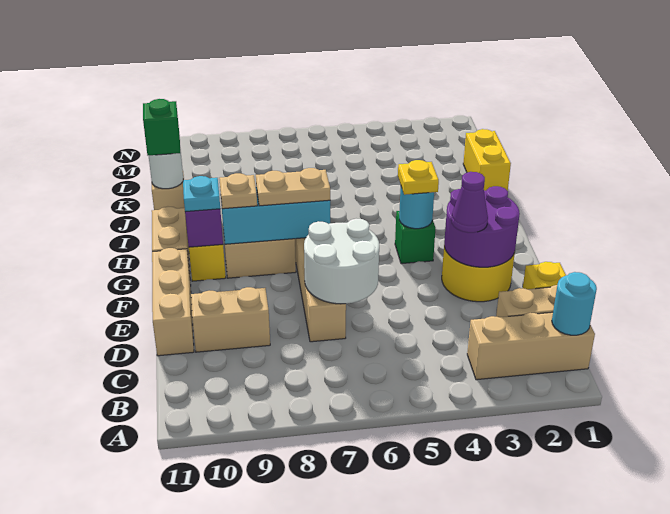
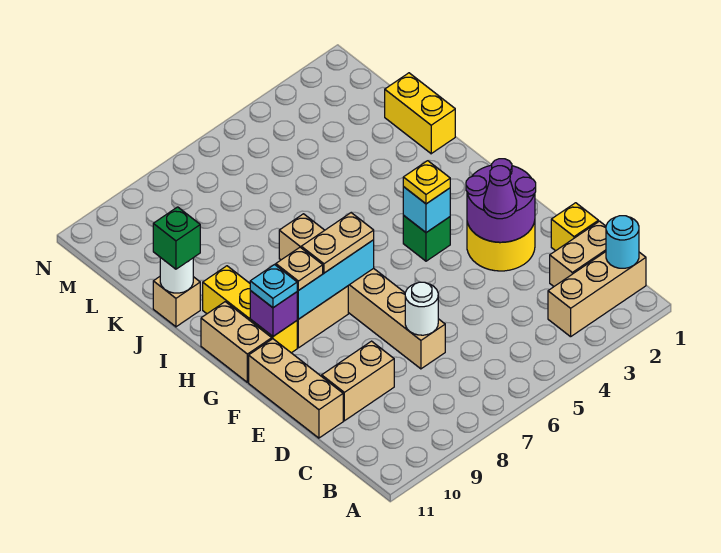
white round brick D6:E7 level 2 -> white round brick D7 level 2
cyan round brick G4 level 2 -> cyan brick G4 level 2

